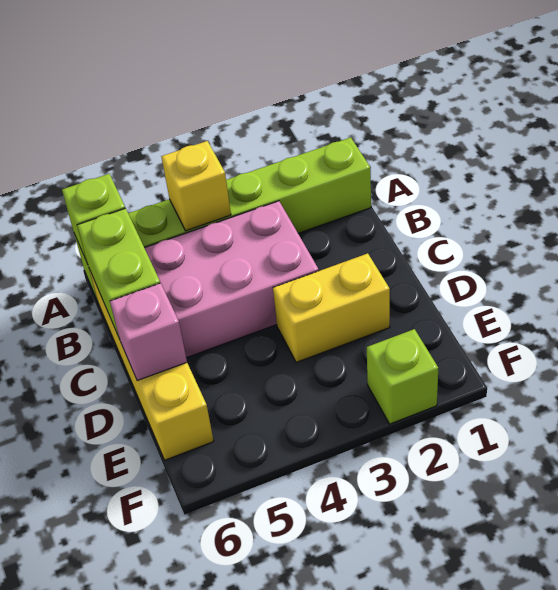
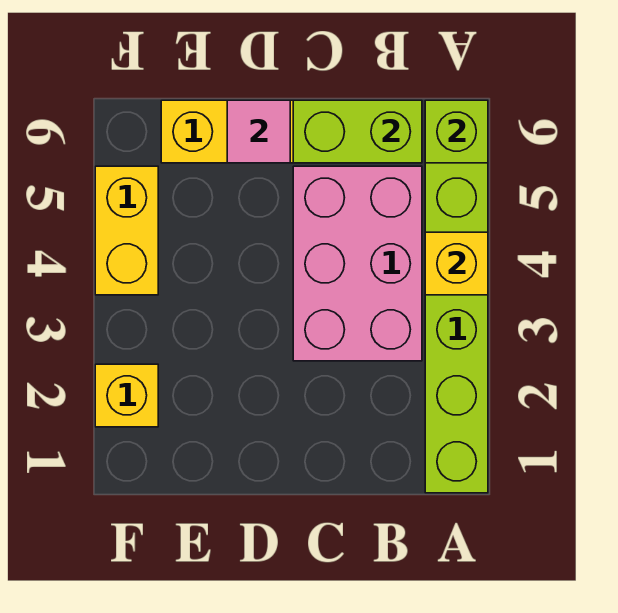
yellow brick D2:D3 level 1 -> yellow brick F4:F5 level 1
pink brick D6 level 2 -> pink tile D6 level 2
lime brick F2 level 1 -> yellow brick F2 level 1

